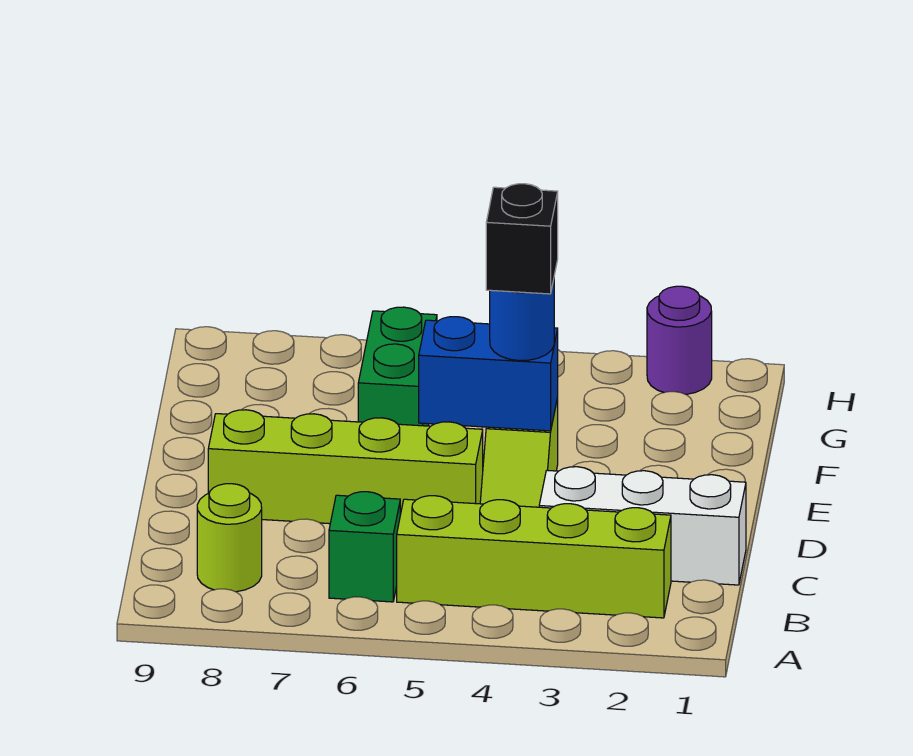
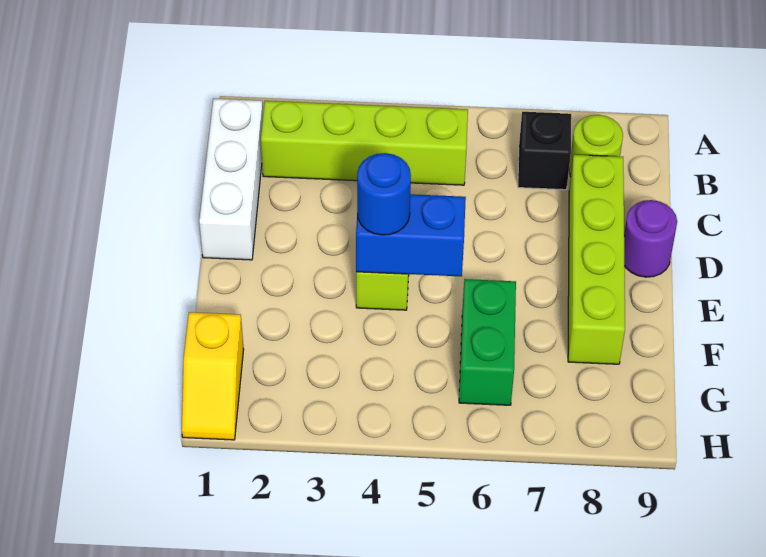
green brick B6 level 1 -> none
white brick C1:C3 level 1 -> white brick B1:D1 level 1
lime brick D5:D8 level 1 -> lime brick C8:F8 level 1
black brick E4 level 4 -> black brick B7 level 1
none -> yellow slope G1:H1 level 1 top G
purple round brick H2 level 1 -> purple round brick D9 level 1

